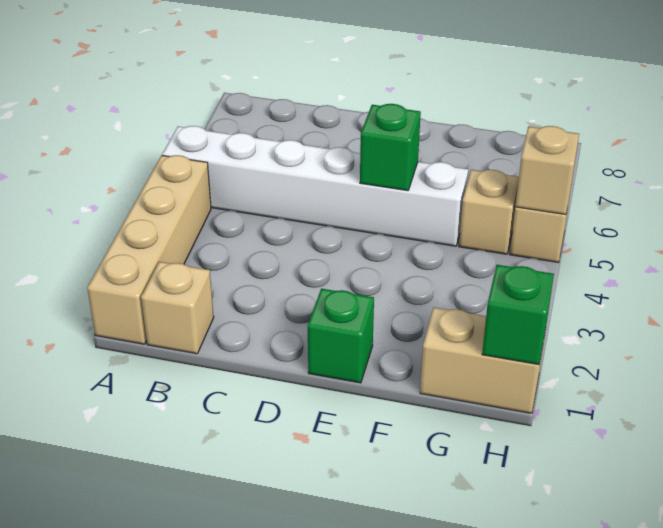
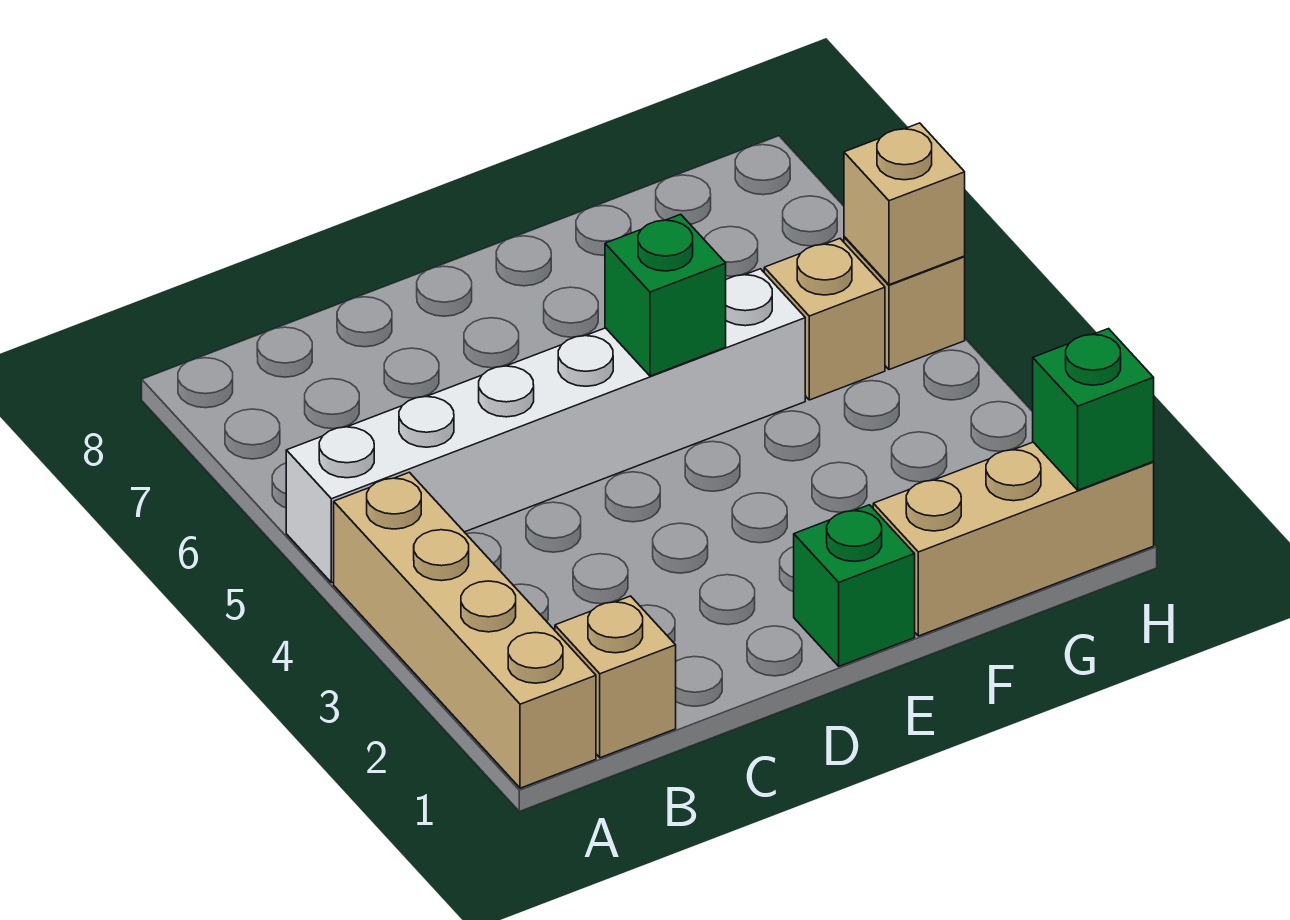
tan brick G1:H1 level 1 -> tan brick F1:H1 level 1

